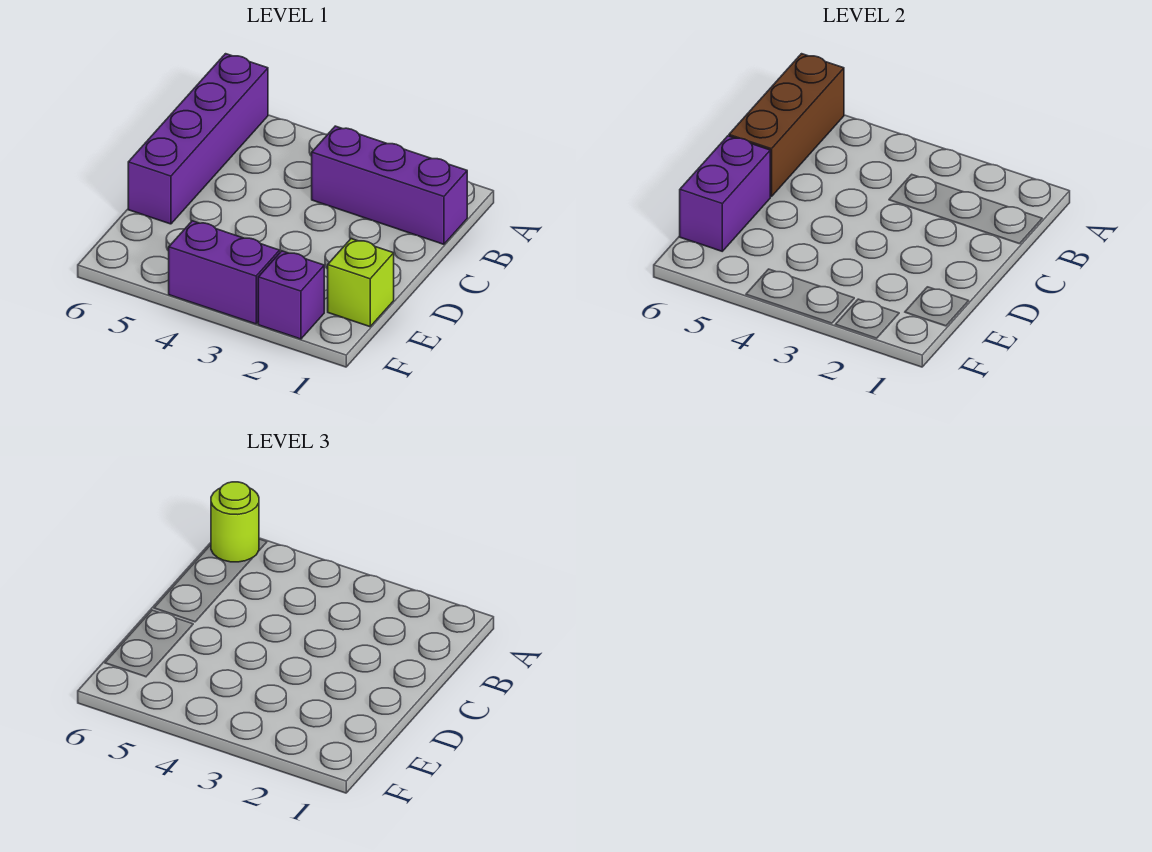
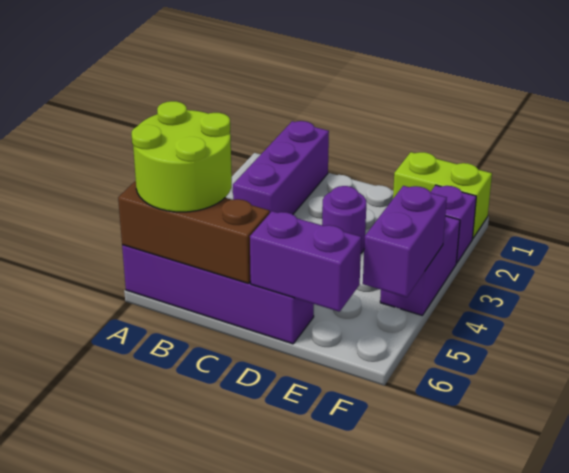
lime round brick A6 level 3 -> lime round brick A5:B6 level 3
none -> purple round brick D3 level 1
lime brick E1 level 1 -> lime brick E1:F1 level 1
none -> purple brick F4:F5 level 2

